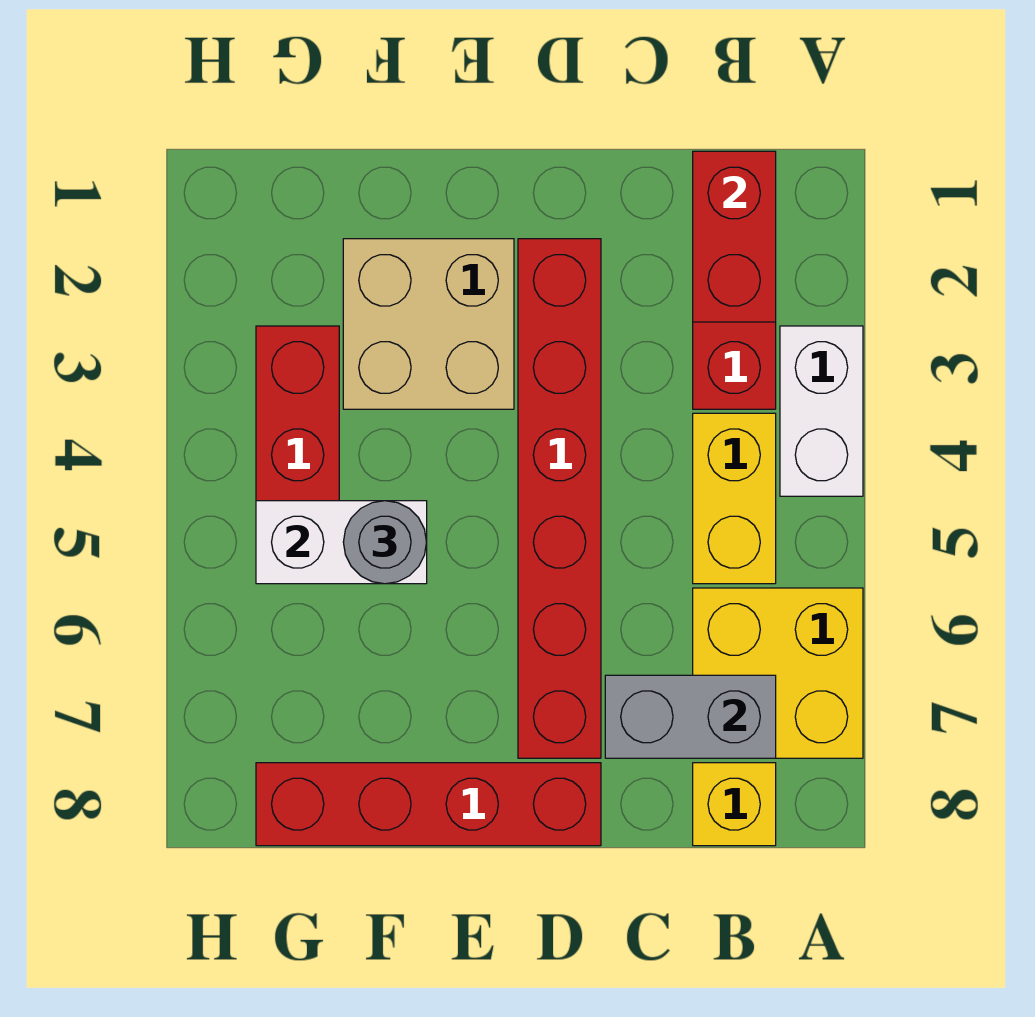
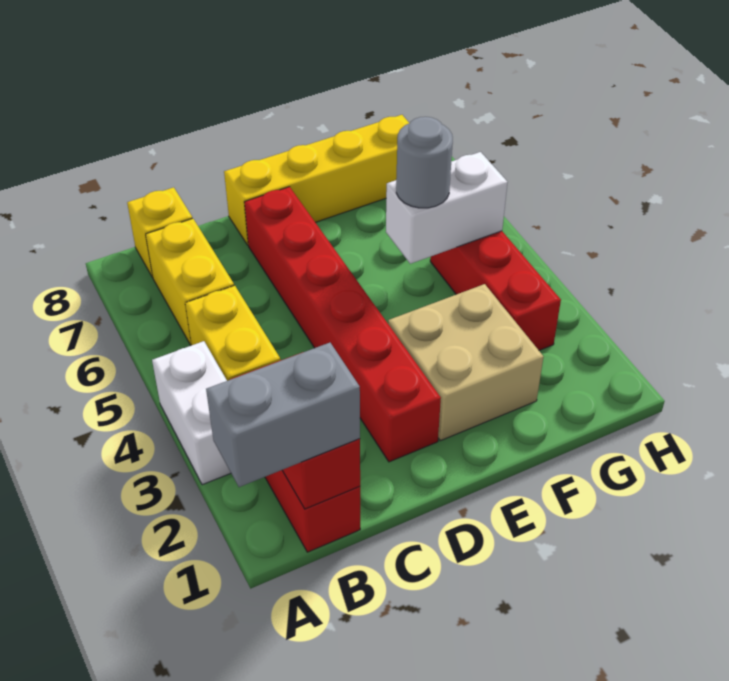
yellow brick A6:B7 level 1 -> yellow brick B6:B7 level 1
grey brick B7:C7 level 2 -> grey brick A1:B1 level 3
red brick D8:G8 level 1 -> yellow brick D8:G8 level 1

